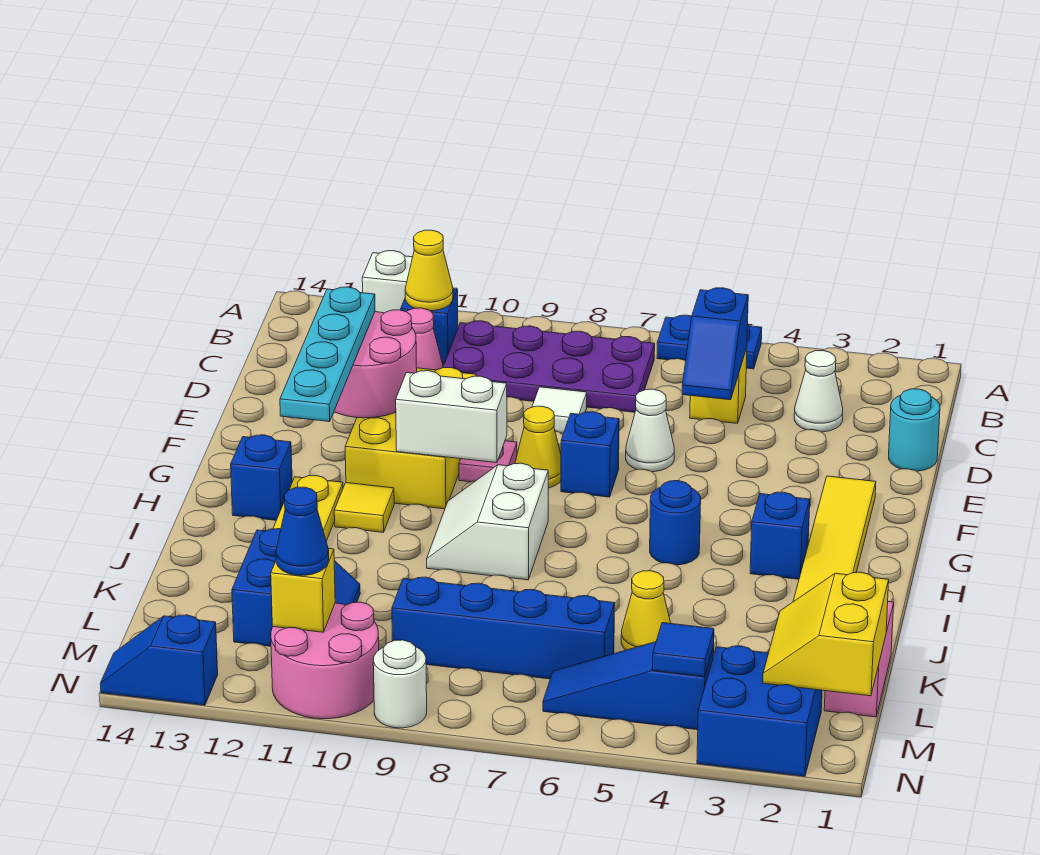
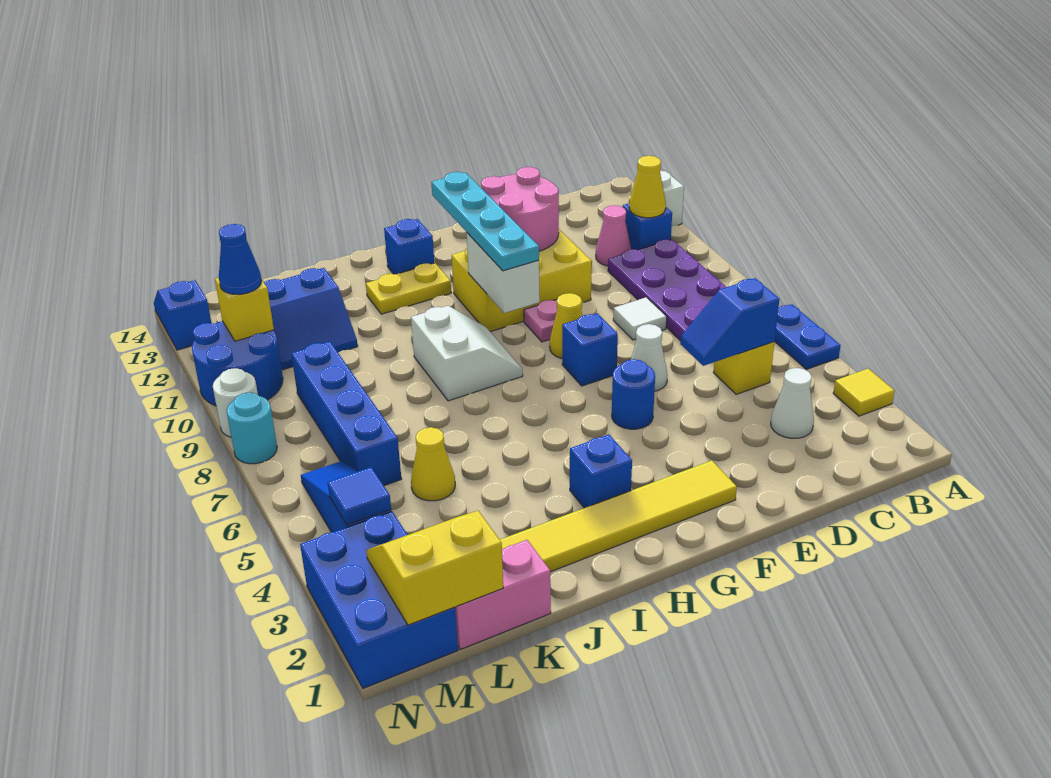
cyan round brick D1 level 1 -> cyan round brick N8 level 1
cyan plate E12:H12 level 3 -> cyan plate G9:G12 level 3
blue round brick H5 level 1 -> blue round brick F5 level 1
white slope H8:I9 level 1 top 8 -> white slope H8:I9 level 1 top I
yellow tile H11 level 1 -> yellow tile A3 level 1
blue brick M2:N3 level 1 -> blue brick M1:N3 level 1
pink round brick M10:N11 level 1 -> blue round brick M10:N11 level 1

